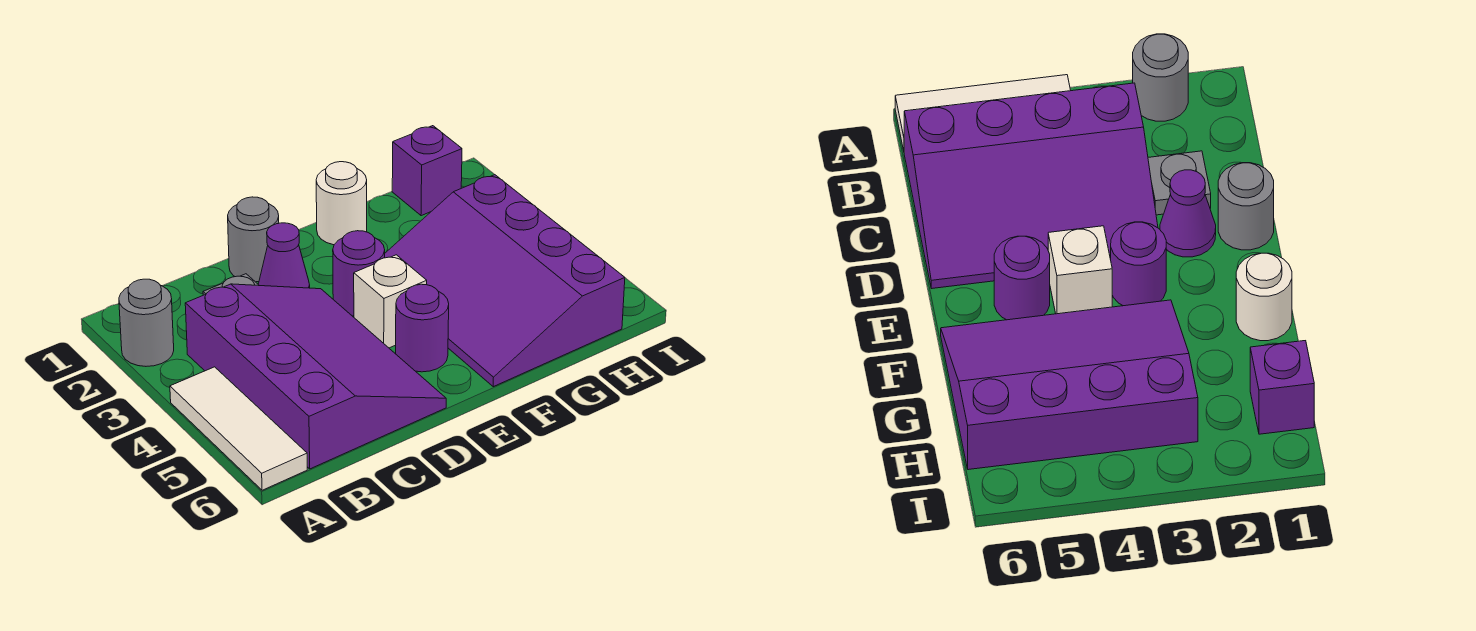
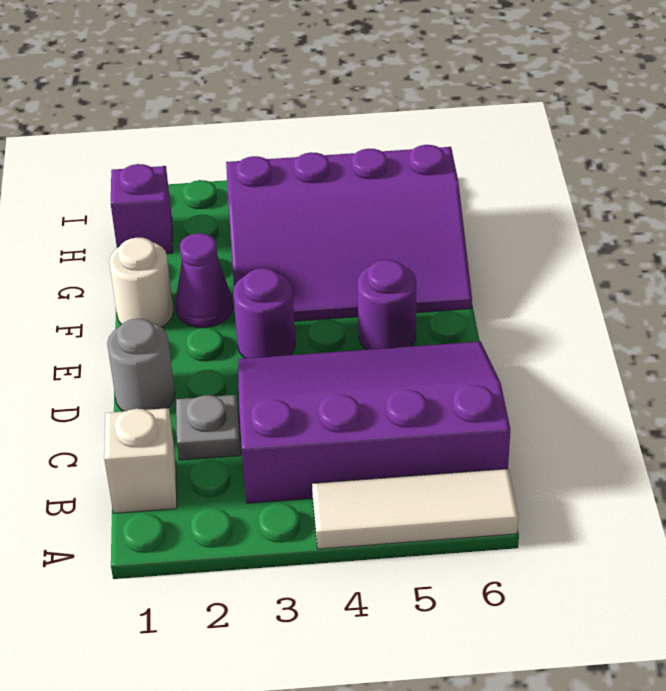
grey round brick A2 level 1 -> none
purple cone D2 level 1 -> purple cone F2 level 1
white brick E4 level 1 -> white brick B1 level 1

